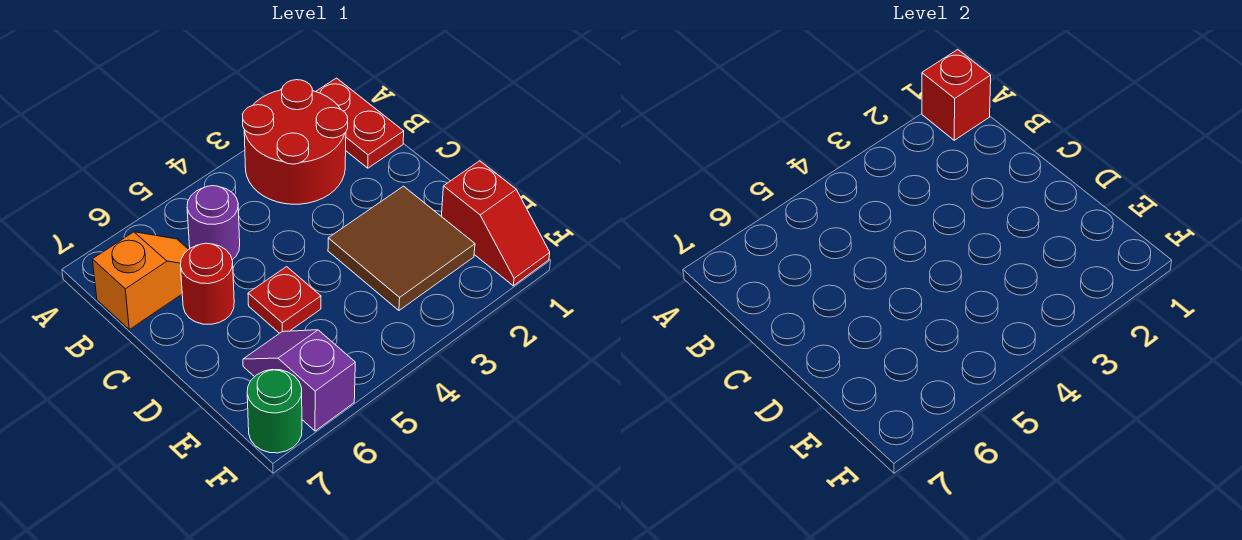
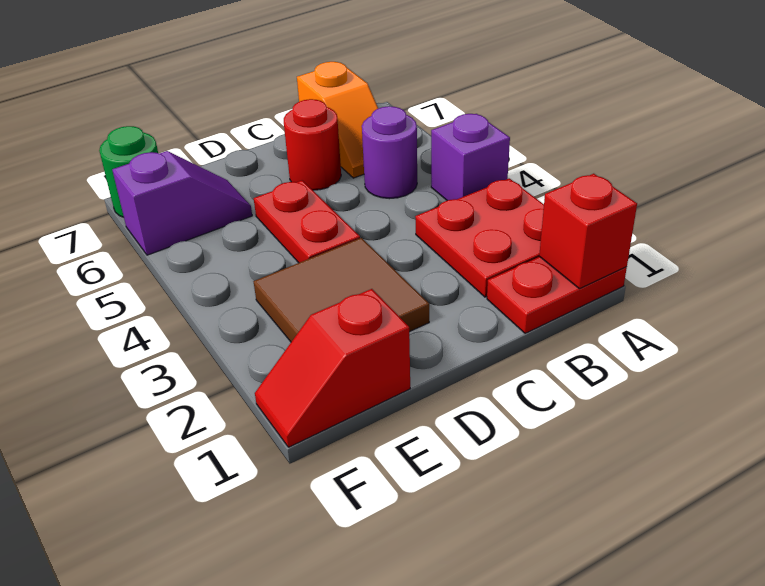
red round brick A2:B3 level 1 -> red plate A2:B3 level 1
none -> purple brick A4 level 1
red plate D5 level 1 -> red plate D4:D5 level 1

